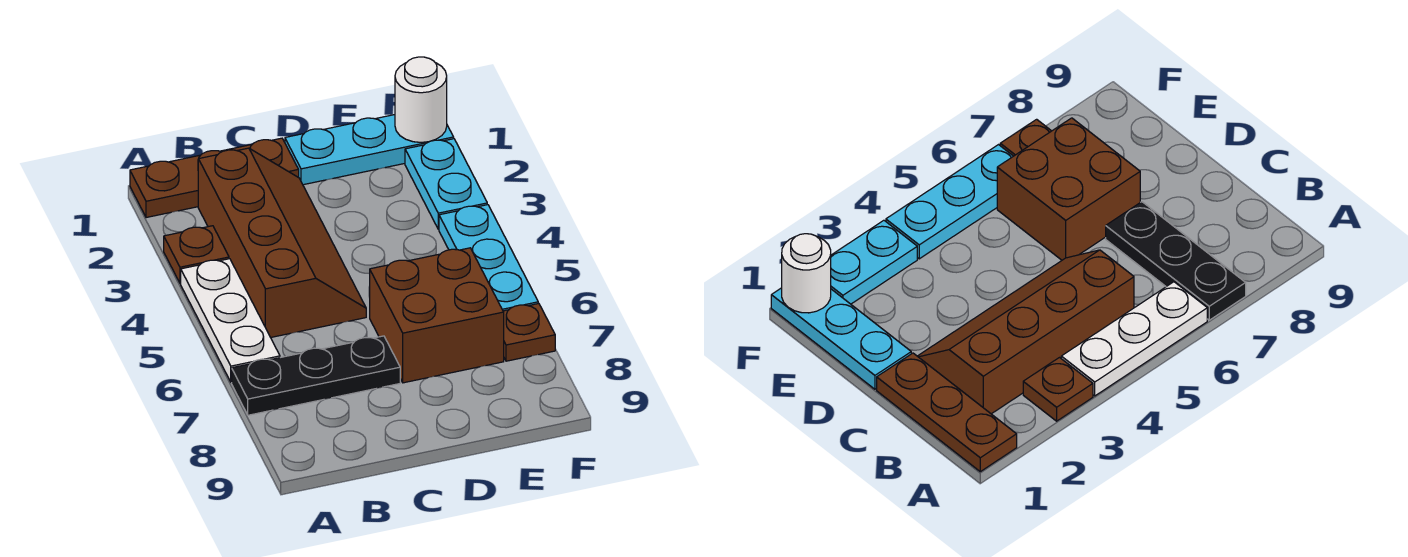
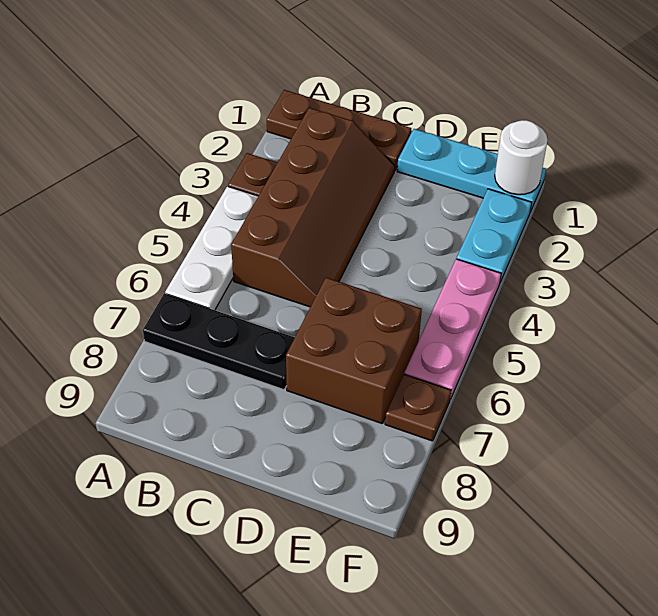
cyan plate F4:F6 level 1 -> pink plate F4:F6 level 1

